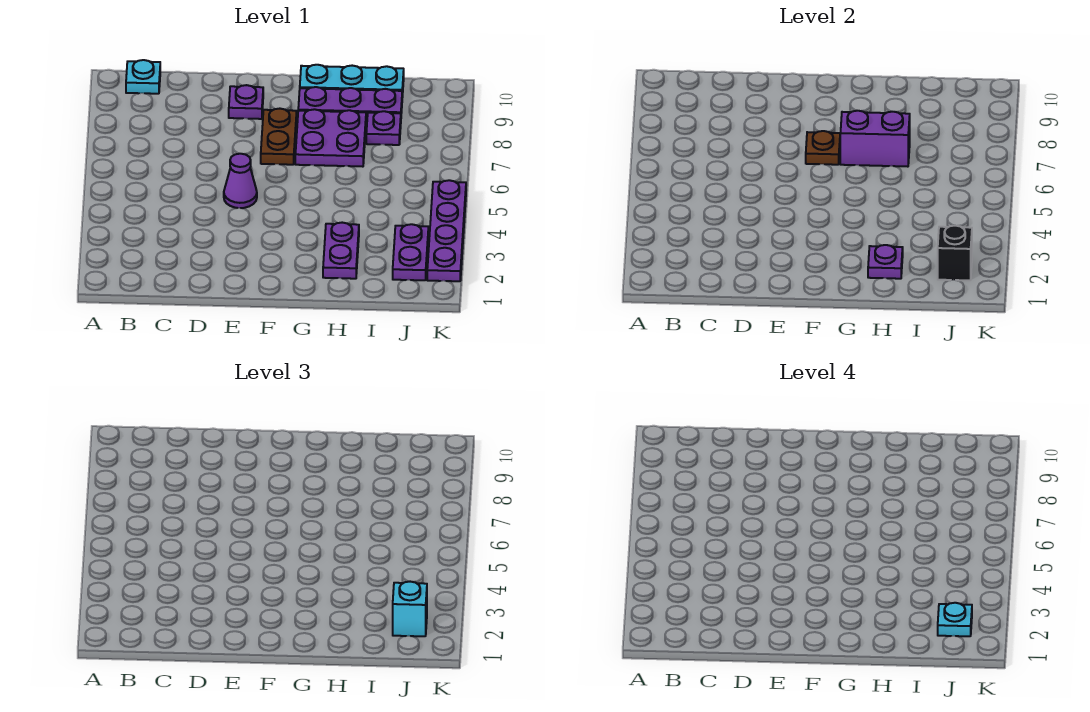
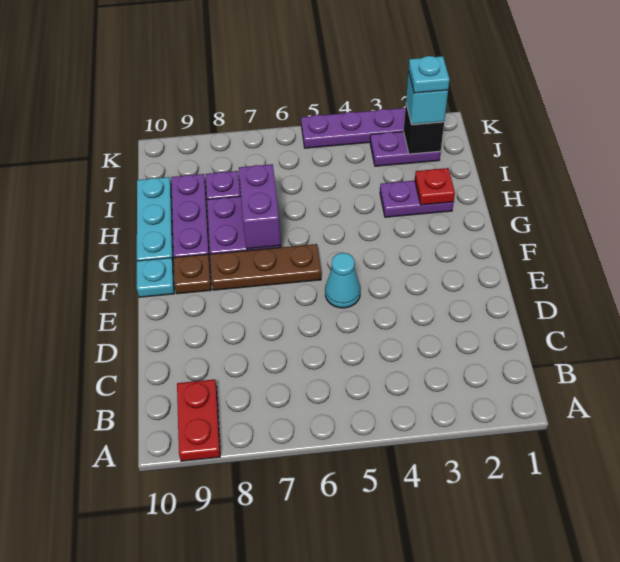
none -> red plate A9:B9 level 1
cyan plate B10 level 1 -> cyan plate F10 level 1
purple cone E5 level 1 -> cyan cone E5 level 1
purple plate E9 level 1 -> none
brown plate F7:F8 level 1 -> brown plate F6:F8 level 1
brown plate F7 level 2 -> brown plate F9 level 1
purple plate H2 level 2 -> red plate H2 level 2

